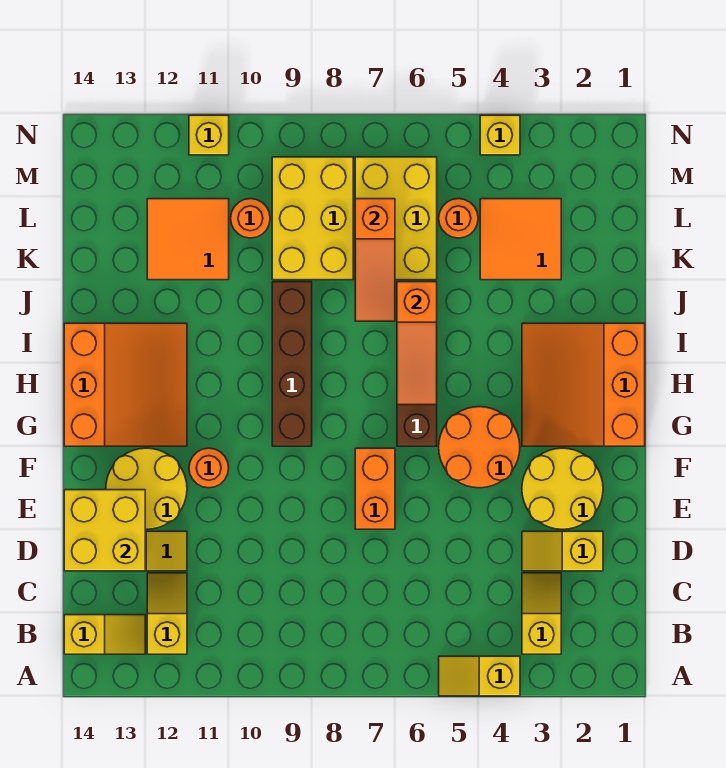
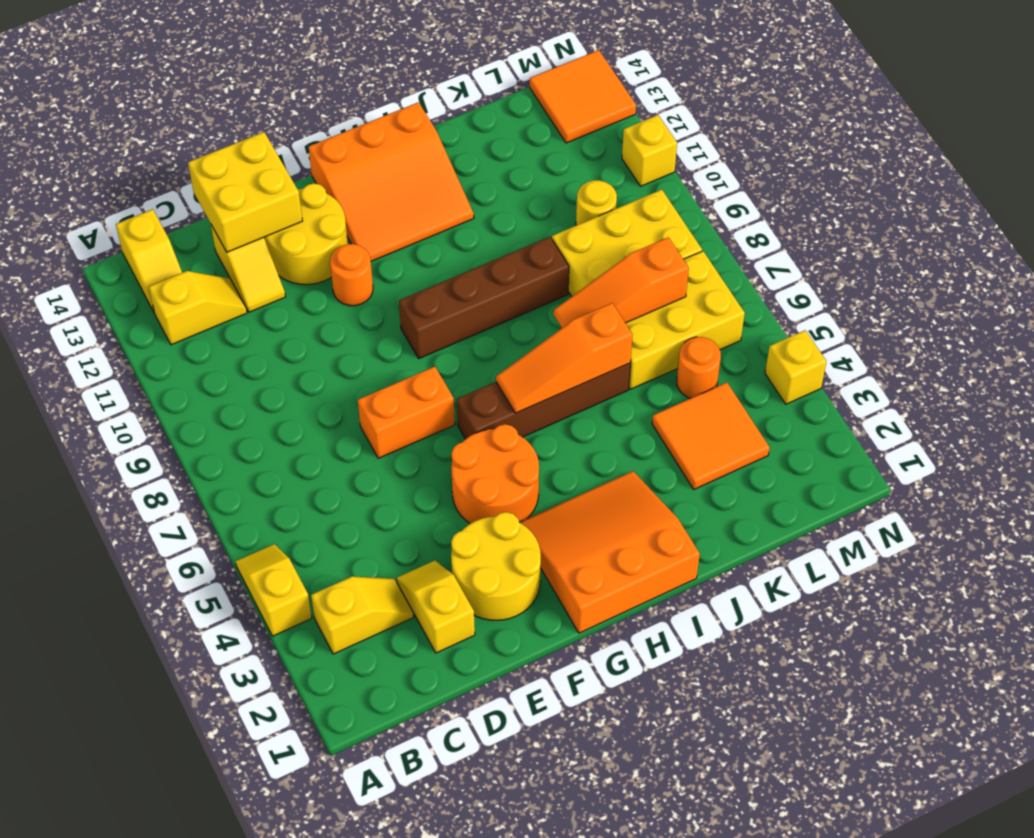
orange tile K11:L12 level 1 -> orange tile M13:N14 level 1
orange round brick L10 level 1 -> yellow round brick L10 level 1

